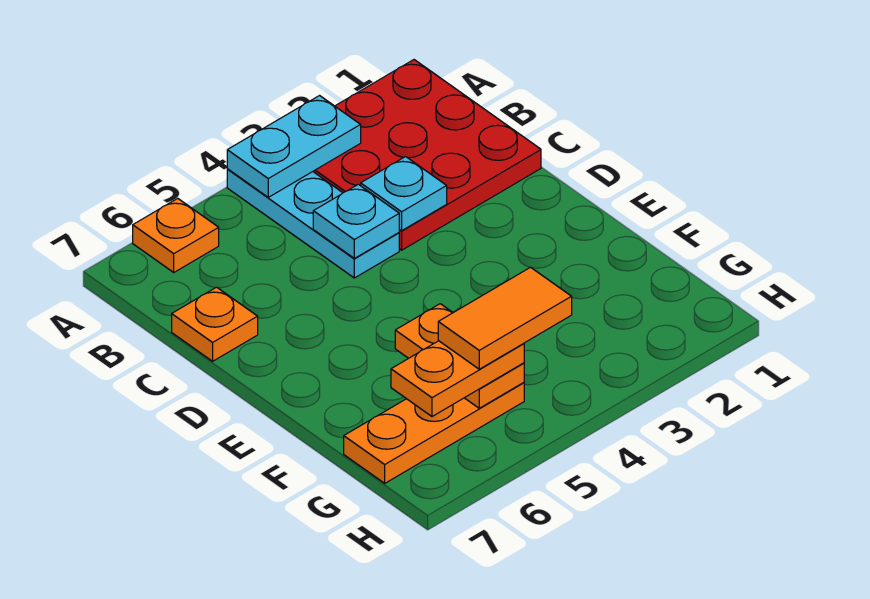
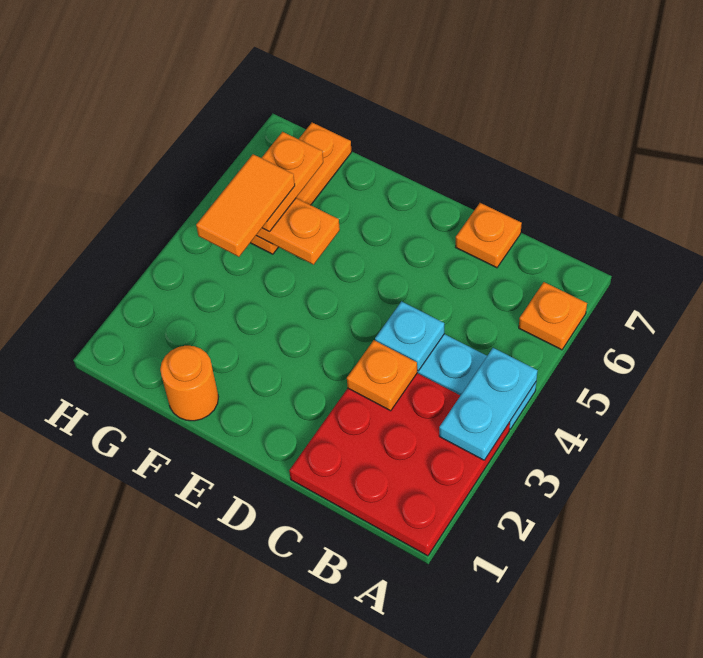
cyan plate C3 level 2 -> orange plate C3 level 2
none -> orange round brick F1 level 1

